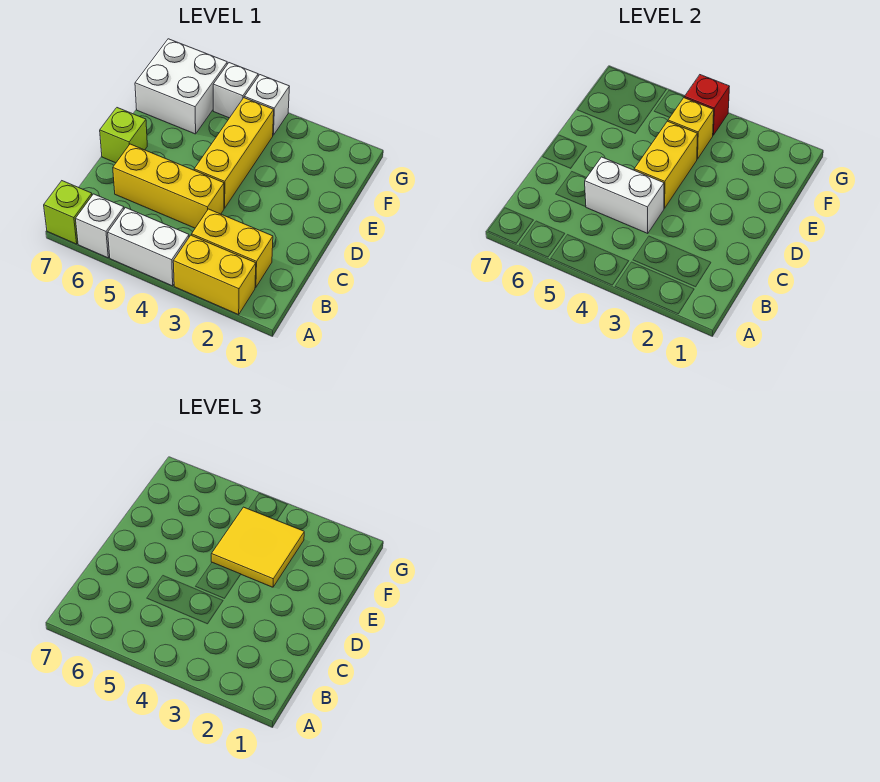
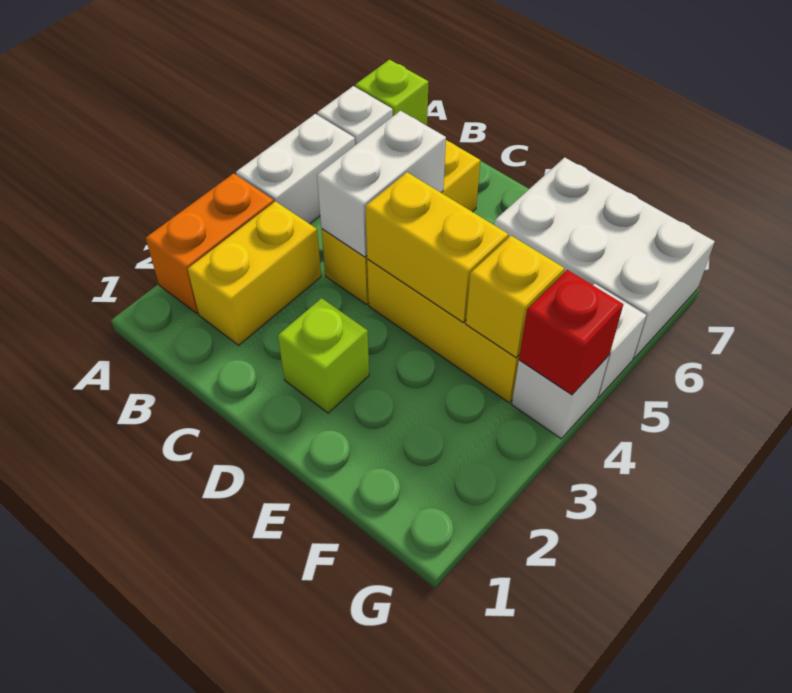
yellow brick A2:A3 level 1 -> orange brick A2:A3 level 1
lime brick D7 level 1 -> lime brick D2 level 1
yellow tile E3:F4 level 3 -> none
white brick F6:G7 level 1 -> white brick E6:G7 level 1

